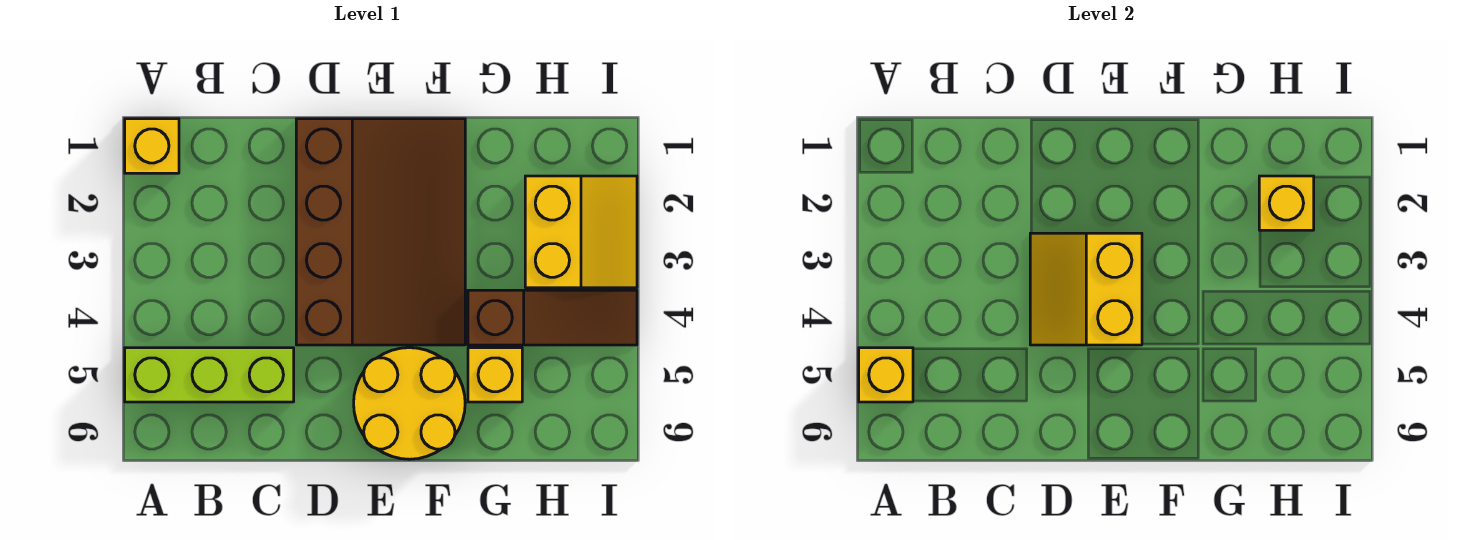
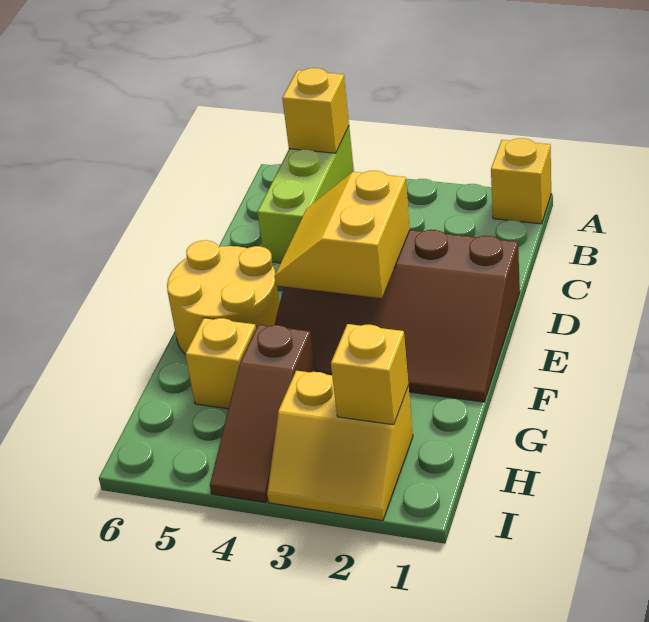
yellow slope D3:E4 level 2 top E -> yellow slope D3:E4 level 2 top 3

